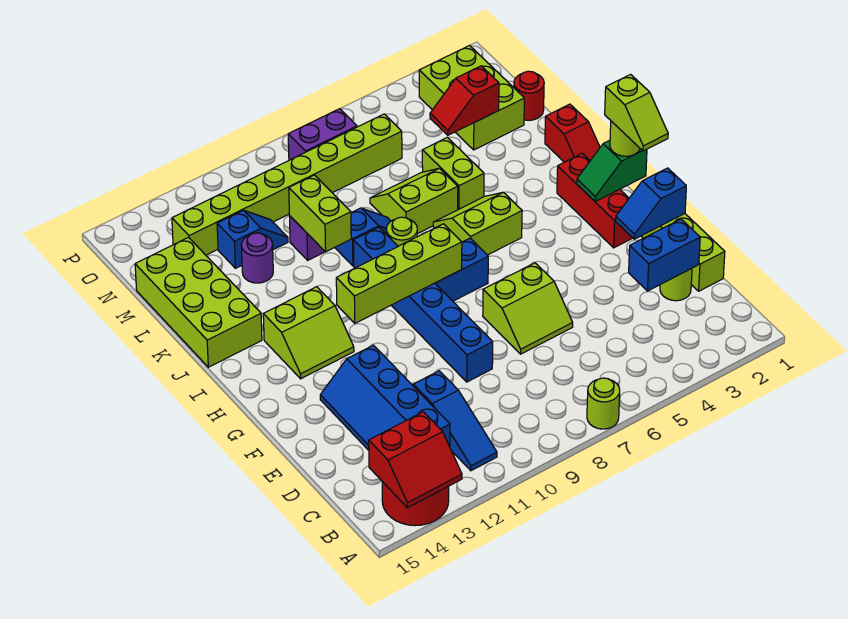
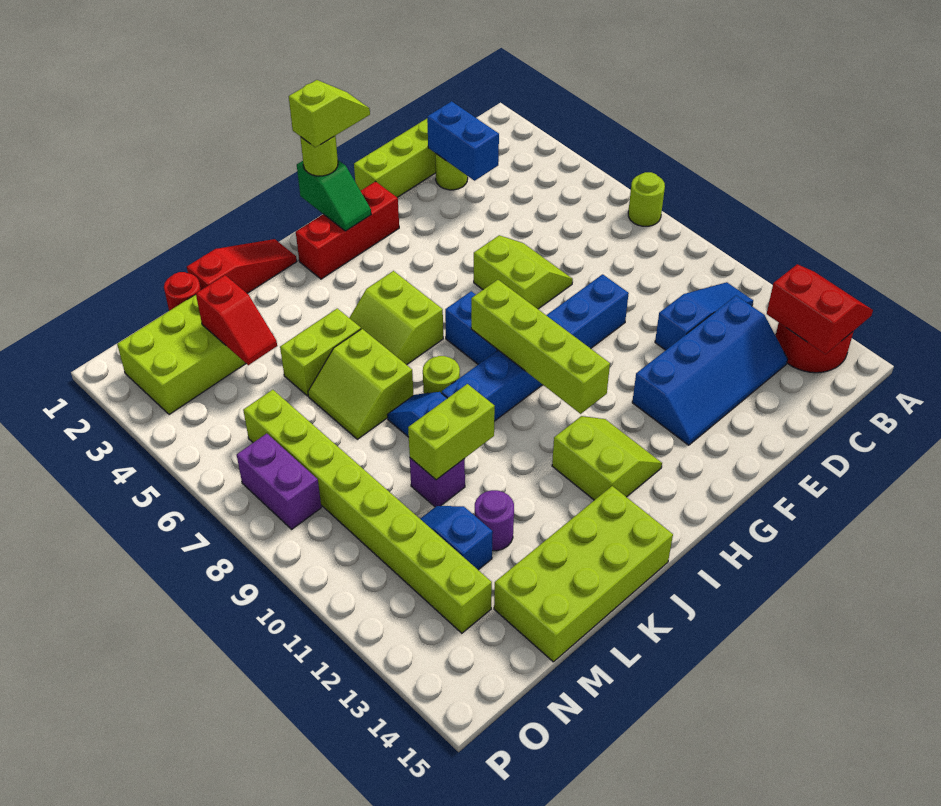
blue slope F1:F2 level 2 top 1 -> none
red slope J1:K1 level 1 top K -> red slope J1:L1 level 1 top L

